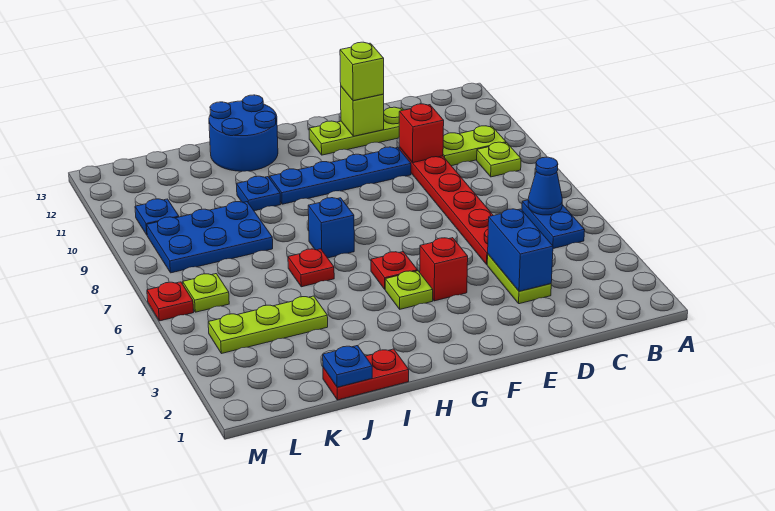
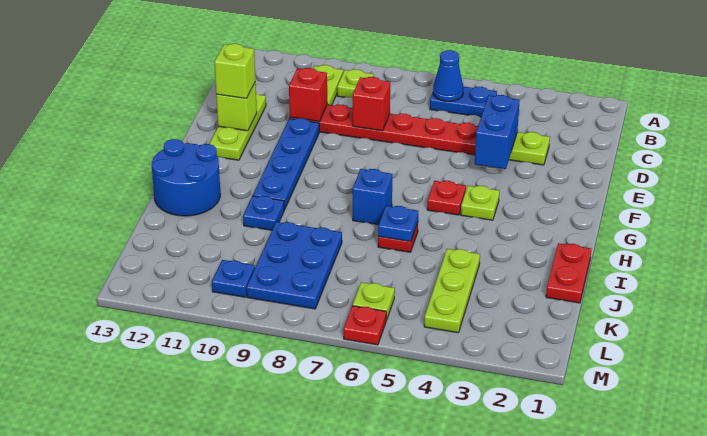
blue brick D3:D4 level 2 -> blue brick D4:E4 level 2
red brick F4 level 1 -> red brick D8 level 2
blue plate J1 level 2 -> blue plate I6 level 2

